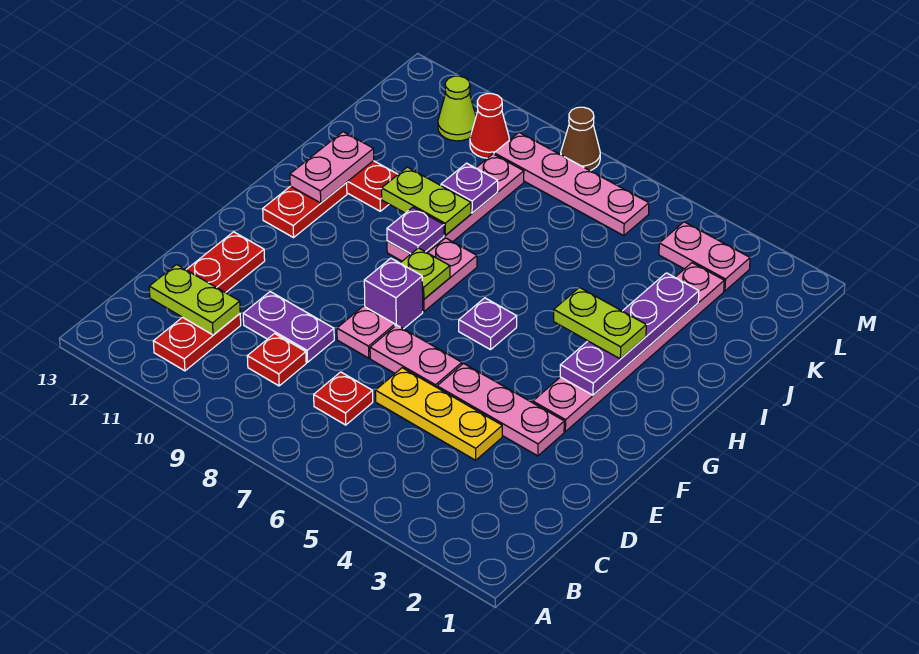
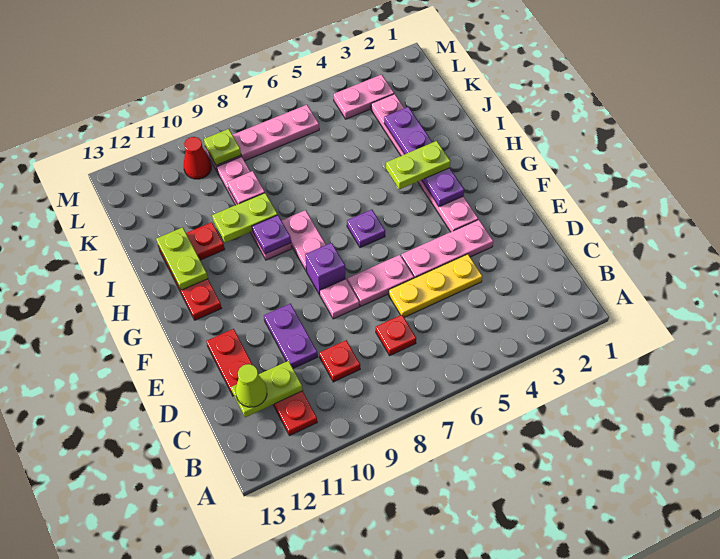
purple plate D9:D10 level 1 -> purple plate D10:E10 level 1
lime plate G8 level 2 -> lime plate L9 level 2
pink plate H12:I12 level 2 -> lime plate H12:I12 level 2
purple plate J9 level 2 -> pink plate J9 level 2
lime cone L11 level 1 -> lime cone C12 level 3
brown cone M8 level 1 -> none

